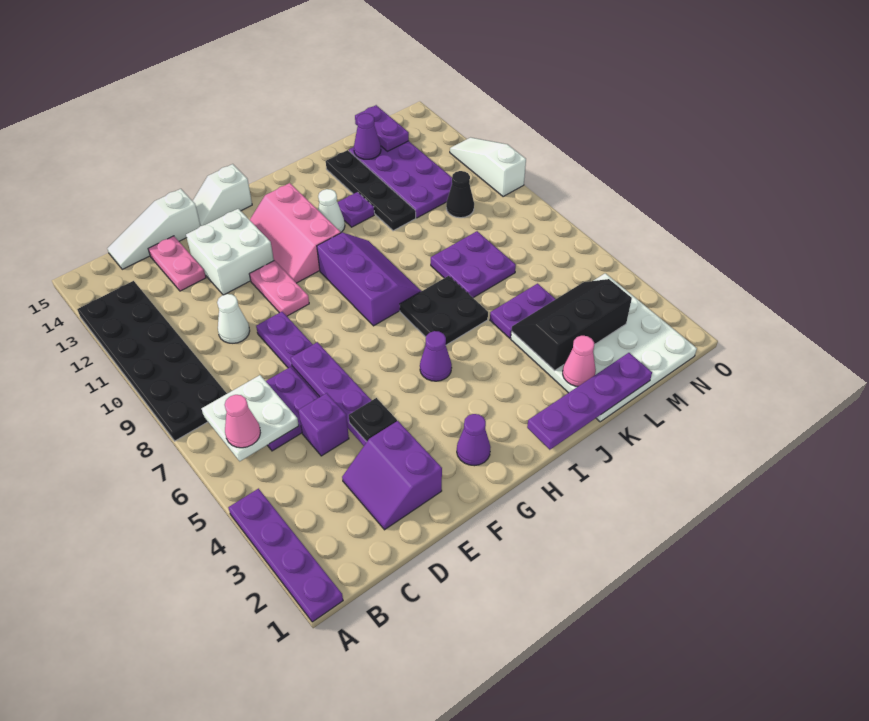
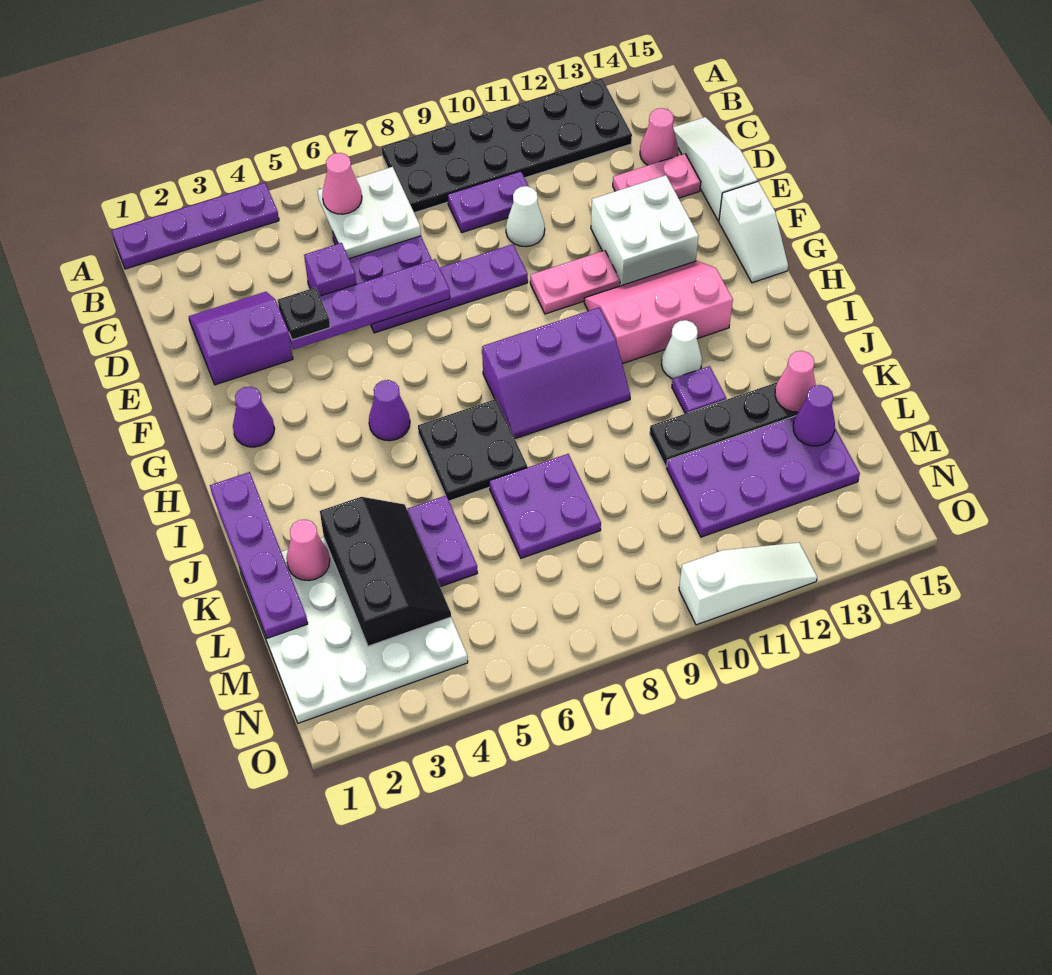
none -> pink cone C14 level 1
white slope F15:G15 level 1 top G -> white slope F15:G15 level 1 top F
none -> pink cone K14 level 2
black cone M10 level 1 -> none
purple plate M14:M15 level 2 -> purple plate C9:C10 level 1

